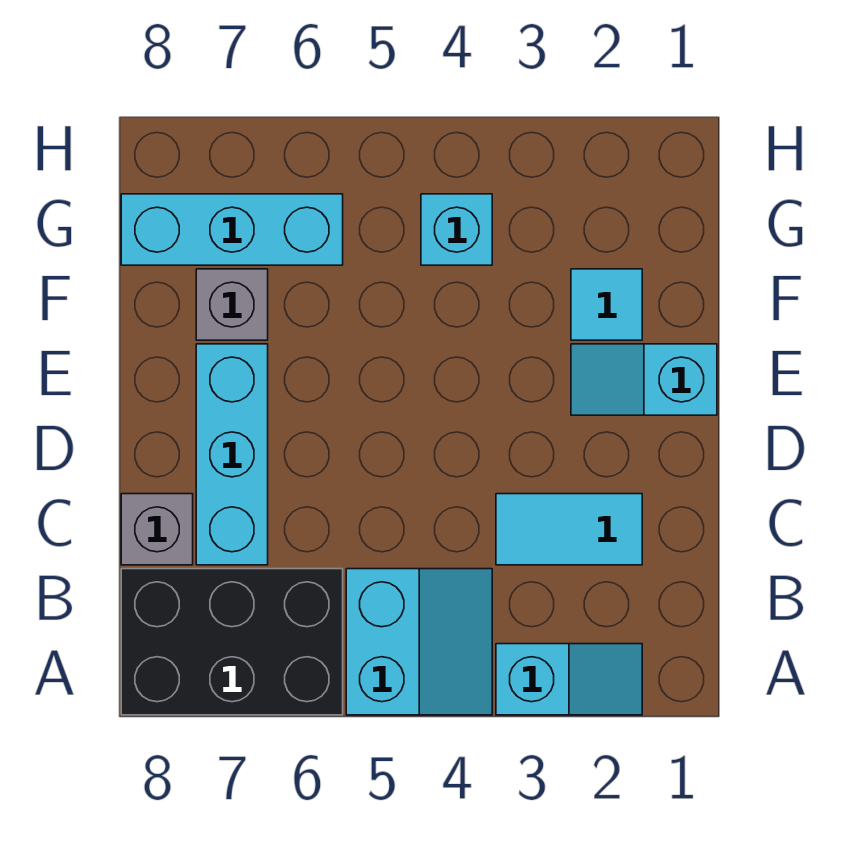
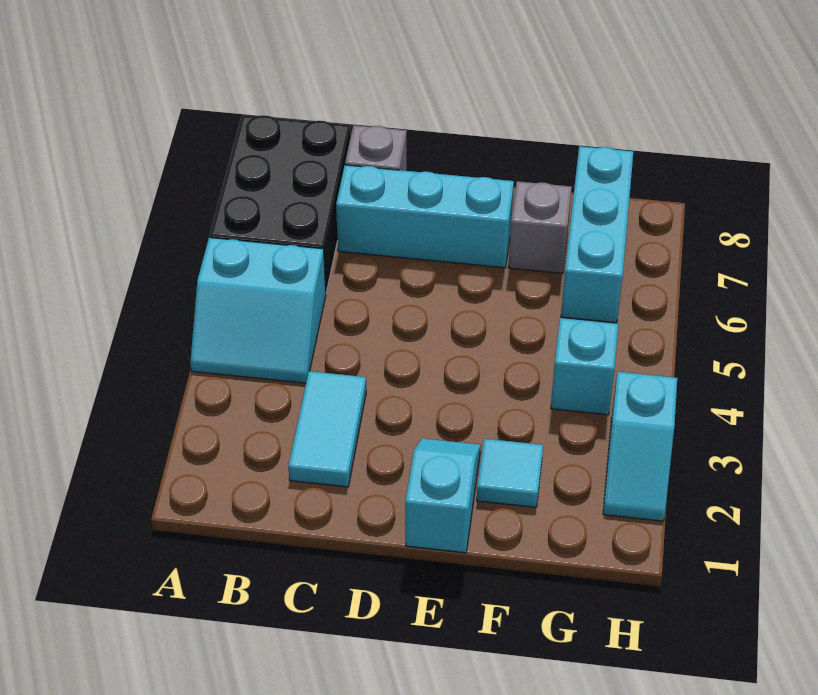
cyan slope A2:A3 level 1 top 3 -> cyan slope H2:H3 level 1 top 3

